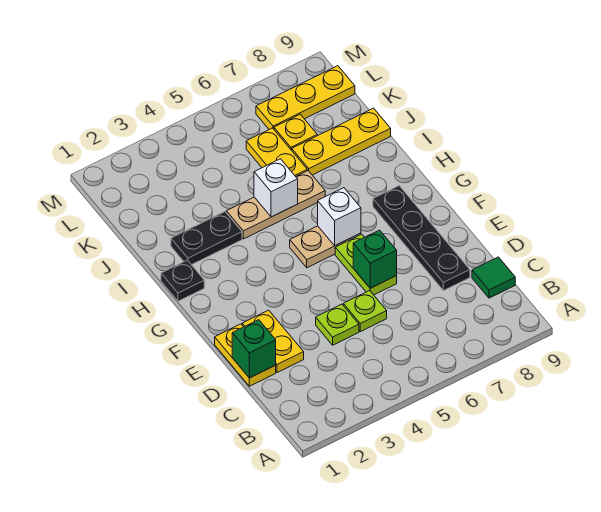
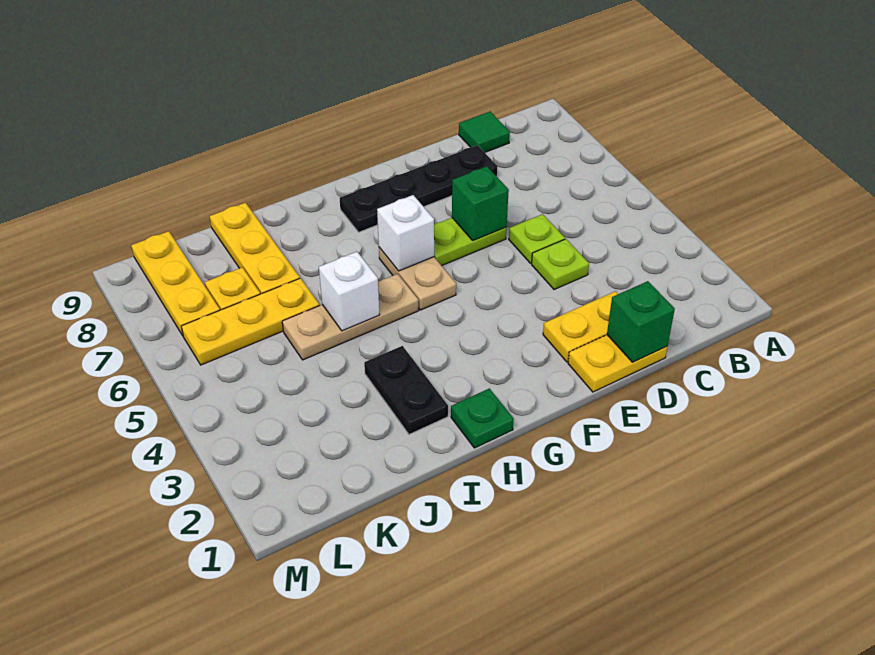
black plate H1 level 1 -> green plate H1 level 1
tan plate I4:I6 level 1 -> tan plate H5:J5 level 1
yellow plate J6:K6 level 1 -> yellow plate J6:L6 level 1

